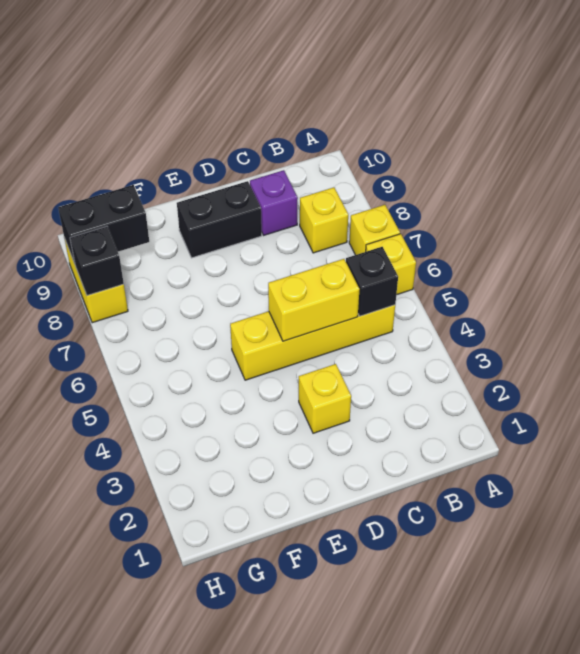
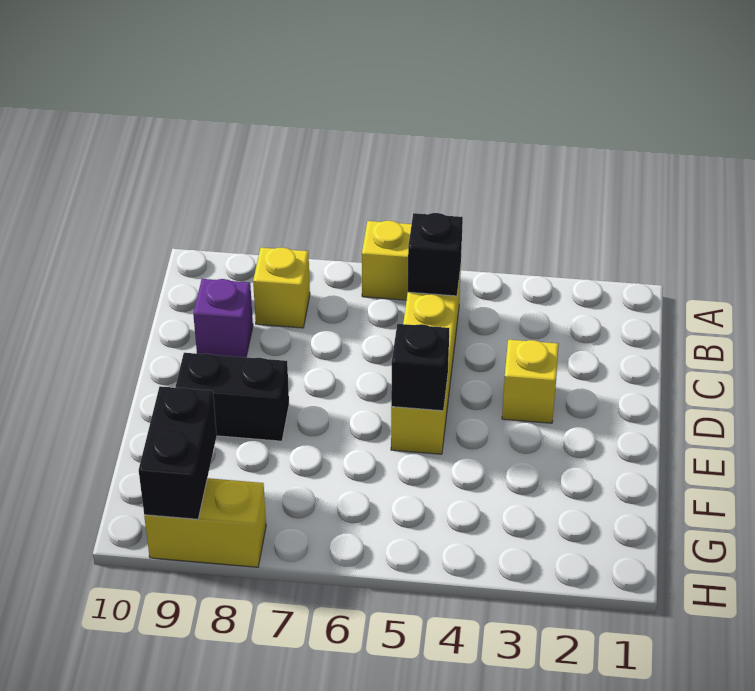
yellow brick A7 level 1 -> none
yellow brick C5:D5 level 2 -> none
black brick D9:E9 level 1 -> black brick E8:E9 level 1
black brick H8 level 2 -> black brick E5 level 2

